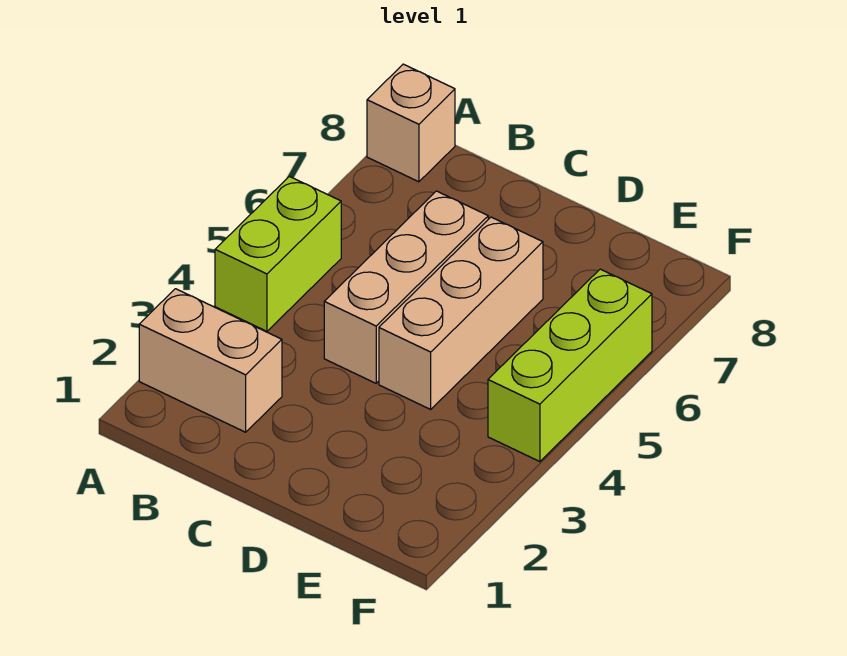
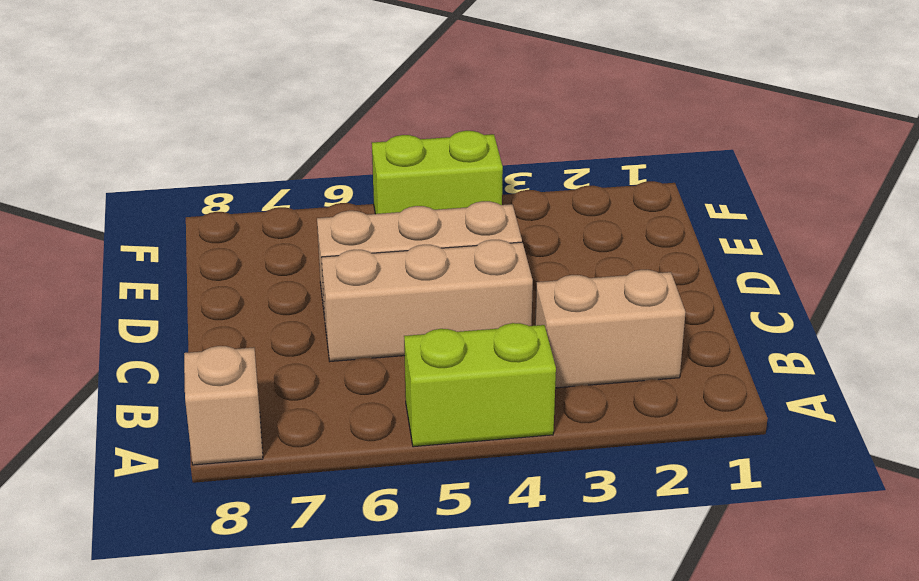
tan brick A2:B2 level 1 -> tan brick B2:B3 level 1
lime brick F4:F6 level 1 -> lime brick F4:F5 level 1

